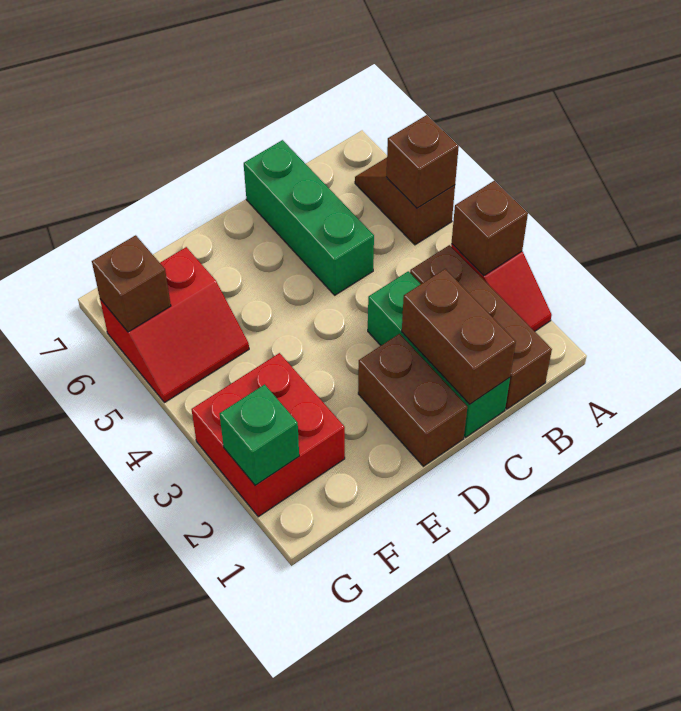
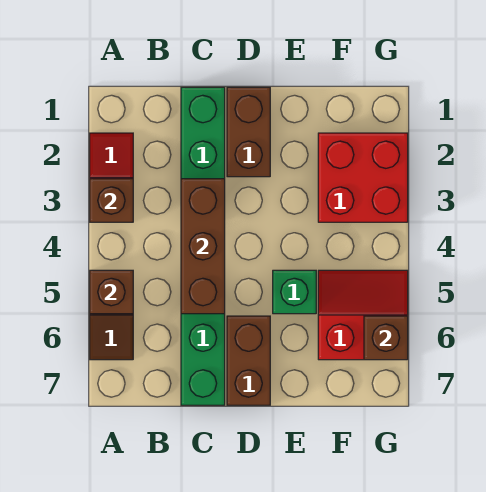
brown brick B1:B3 level 1 -> brown brick C3:C5 level 2
brown brick C1:C2 level 2 -> brown brick D6:D7 level 1
green brick G2 level 2 -> green brick E5 level 1

